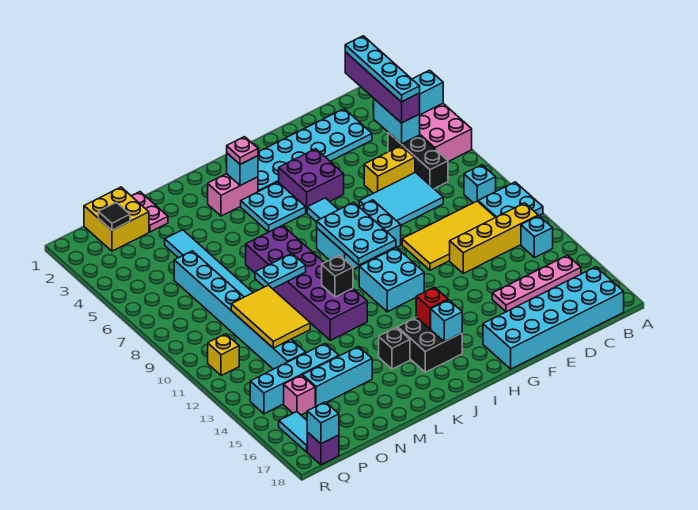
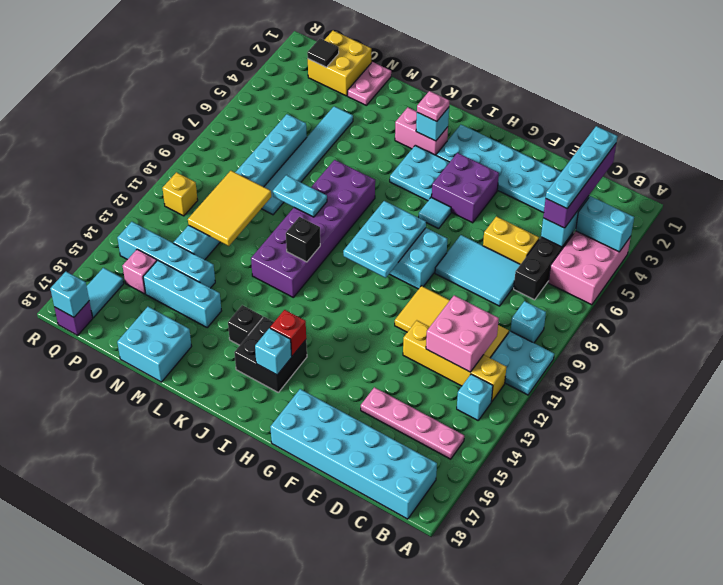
none -> pink brick C11:D12 level 2
cyan brick H11:I12 level 1 -> cyan brick M17:N18 level 1

